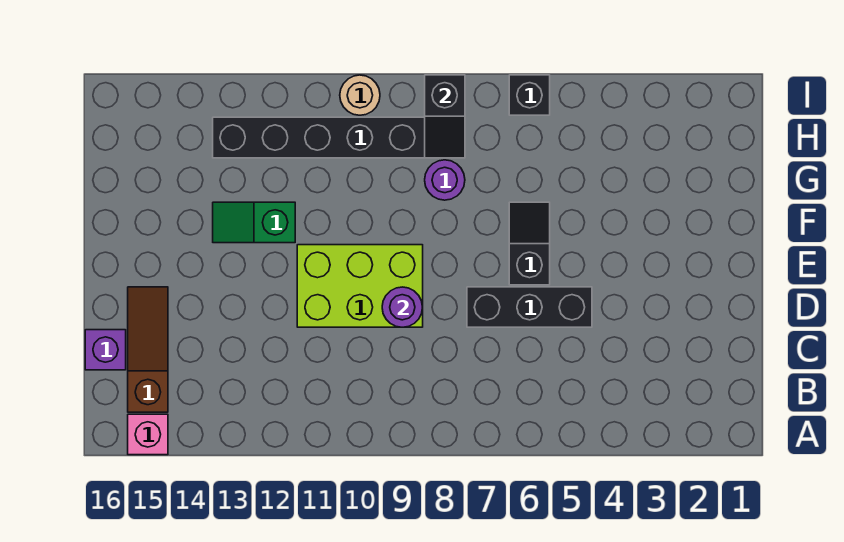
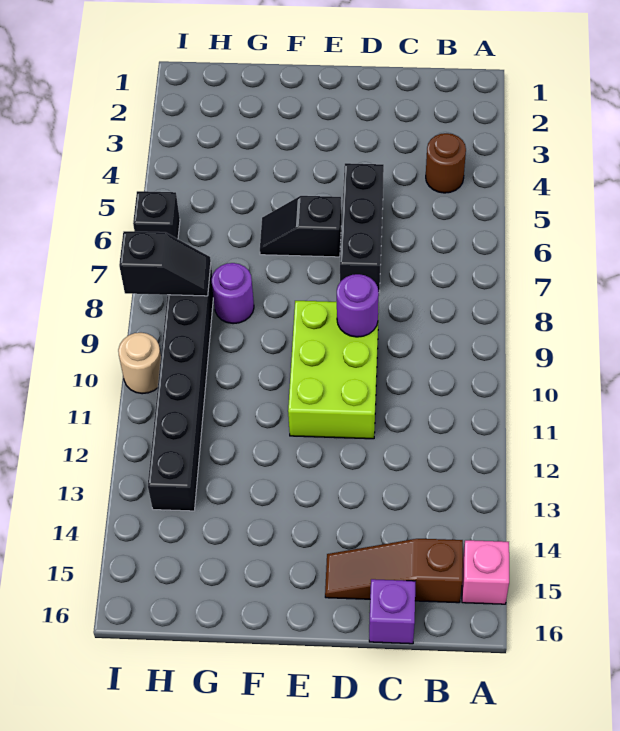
none -> brown round brick B4 level 1
green slope F12:F13 level 1 top 12 -> none

